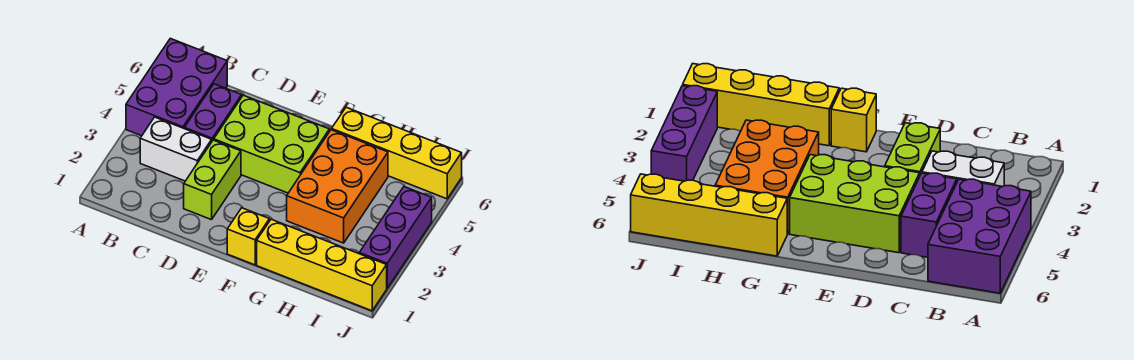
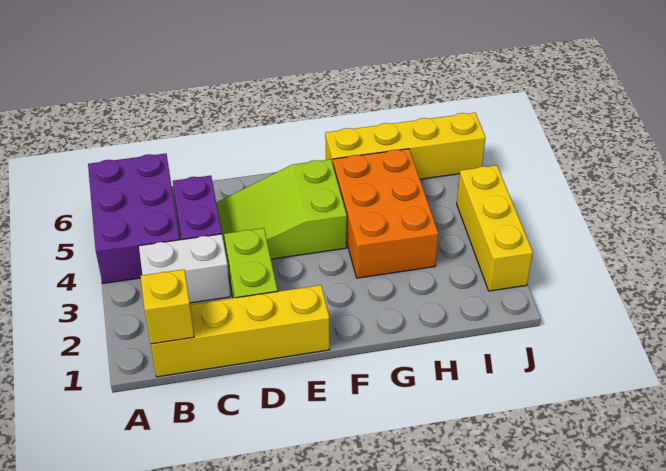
lime brick D4:F5 level 1 -> lime slope D4:F5 level 1 top F
yellow brick F1 level 1 -> yellow brick B1 level 2
yellow brick G1:J1 level 1 -> yellow brick B1:E1 level 1
purple brick J2:J4 level 1 -> yellow brick J2:J4 level 1

